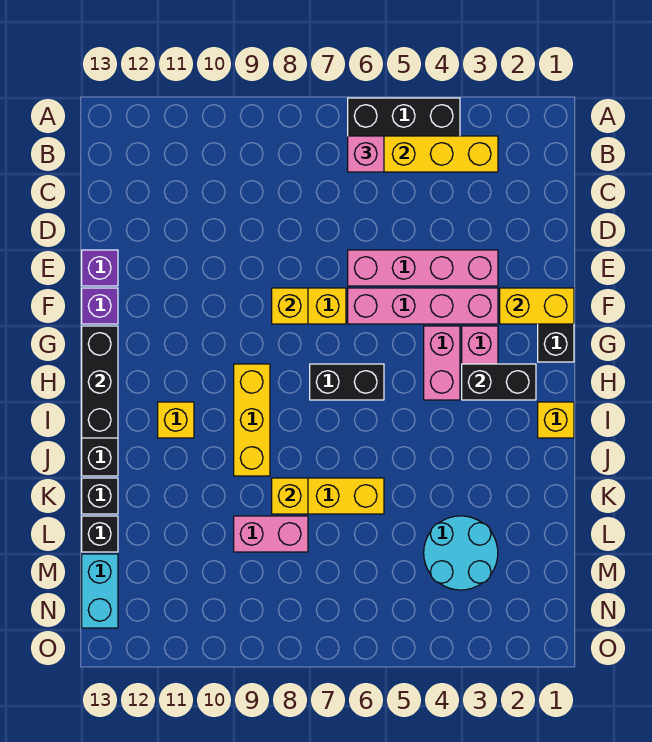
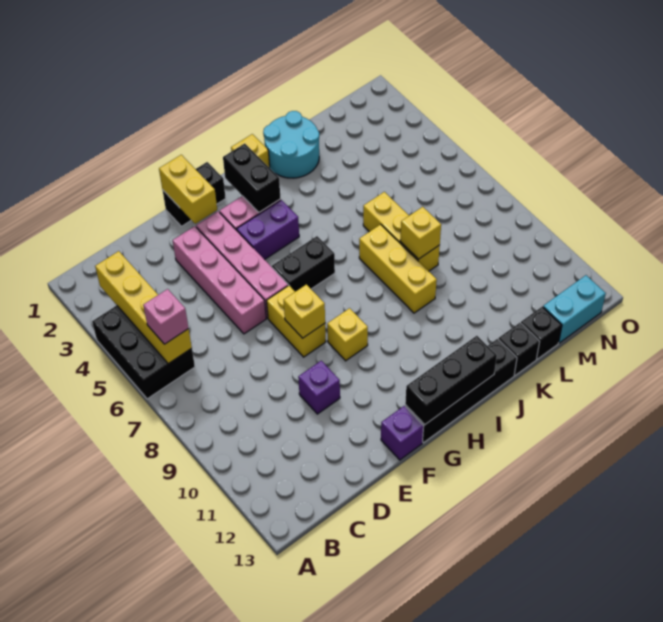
purple brick E13 level 1 -> purple brick E10 level 1
pink brick G4:H4 level 1 -> purple brick G4:H4 level 1
black brick H6:H7 level 1 -> black brick G6:H6 level 1
yellow brick H9:J9 level 1 -> yellow brick J7:J9 level 1
yellow brick I11 level 1 -> yellow brick G9 level 1
cyan round brick L3:M4 level 1 -> cyan round brick J1:K2 level 1
pink brick L8:L9 level 1 -> none

